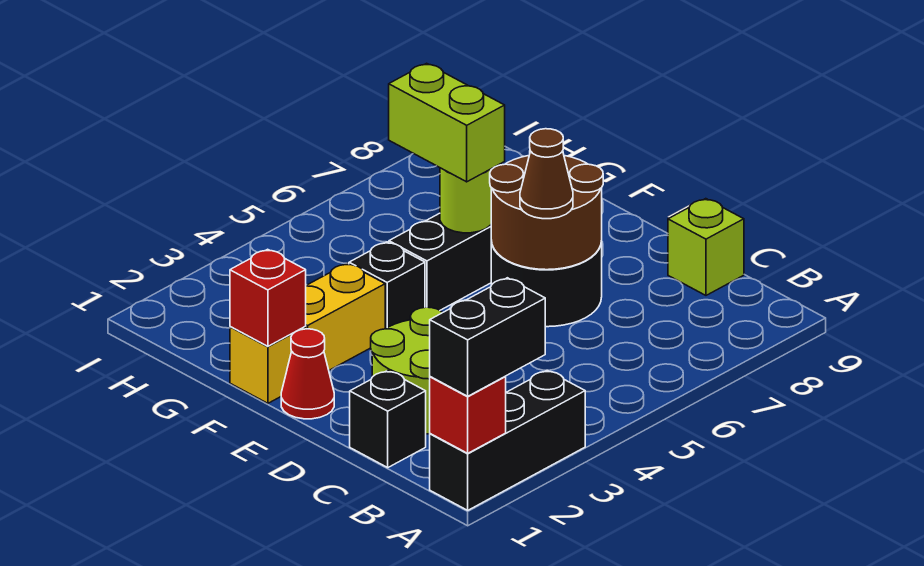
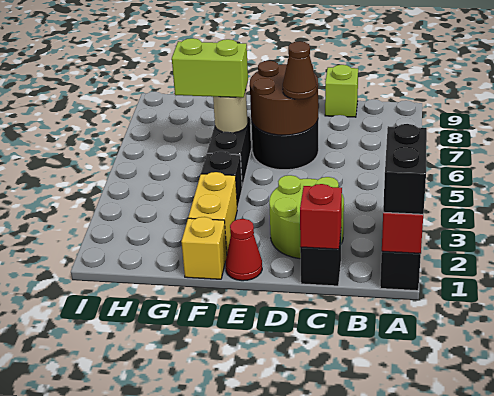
red brick F1 level 2 -> red brick C1 level 2
lime round brick F6 level 2 -> tan round brick F6 level 2

